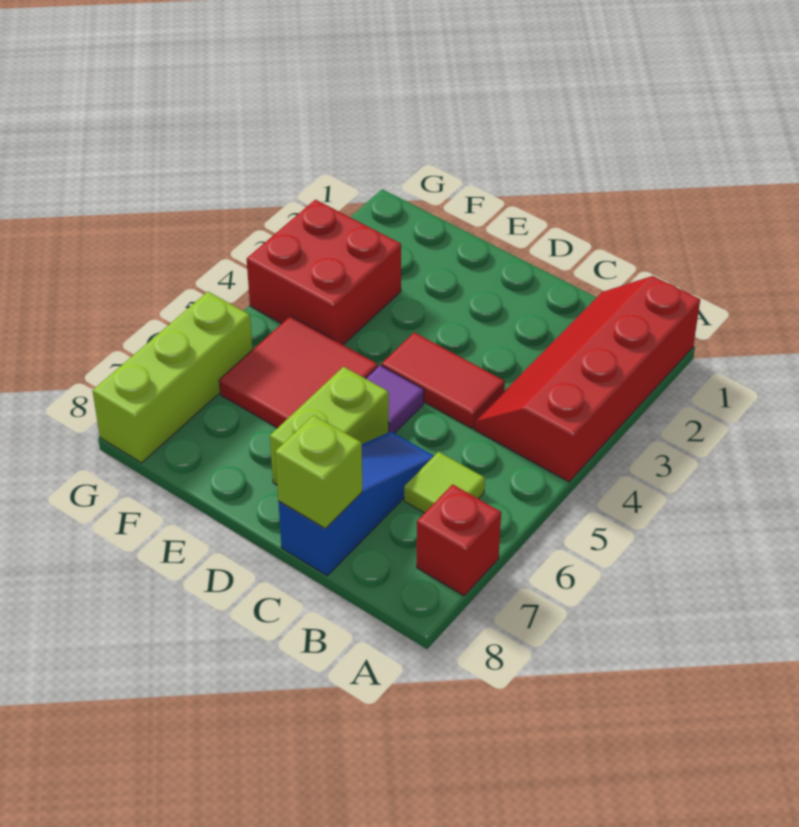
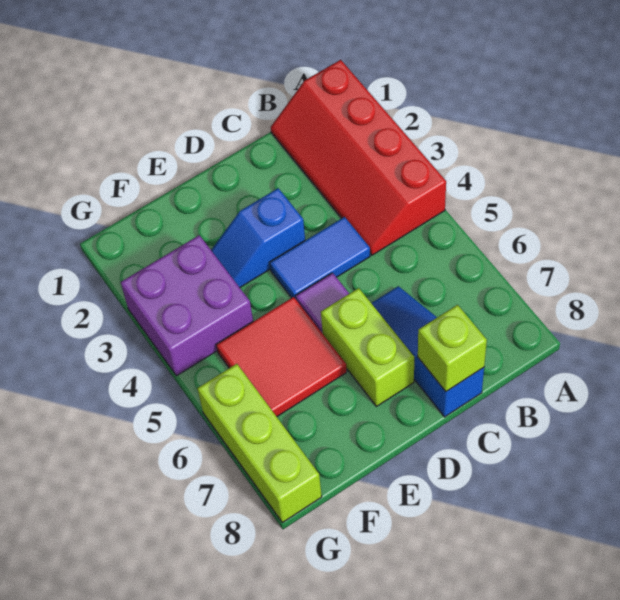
red brick A7 level 1 -> none
lime tile B6 level 1 -> none
red tile C4:D4 level 1 -> blue tile C4:D4 level 1
none -> blue slope D3:E3 level 1 top D
red brick F3:G4 level 1 -> purple brick F3:G4 level 1

